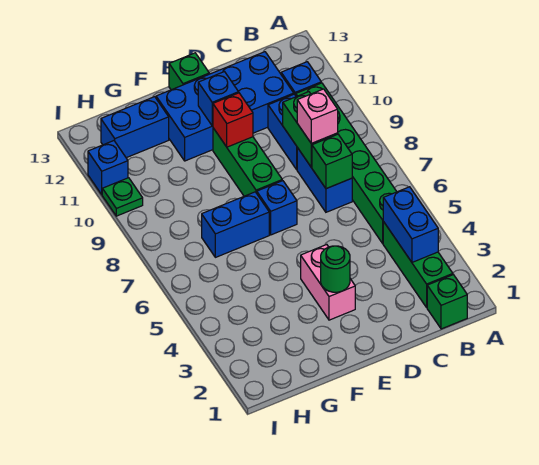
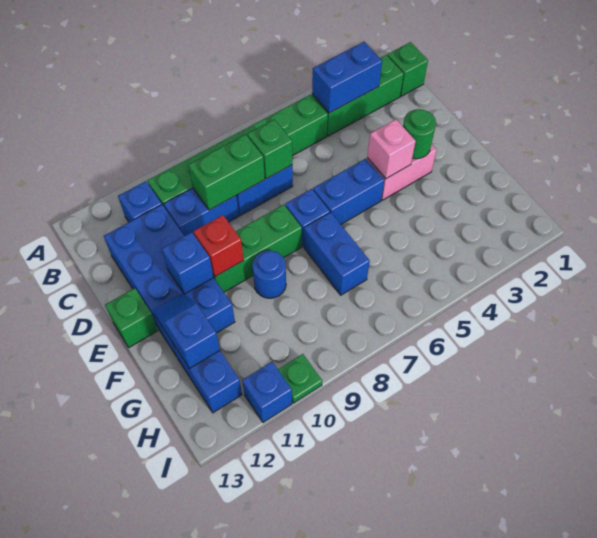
pink brick C8 level 3 -> pink brick E4 level 2
none -> blue brick E5:E6 level 1
none -> blue round brick F9 level 1
none -> blue slope F12:G12 level 2 top G

